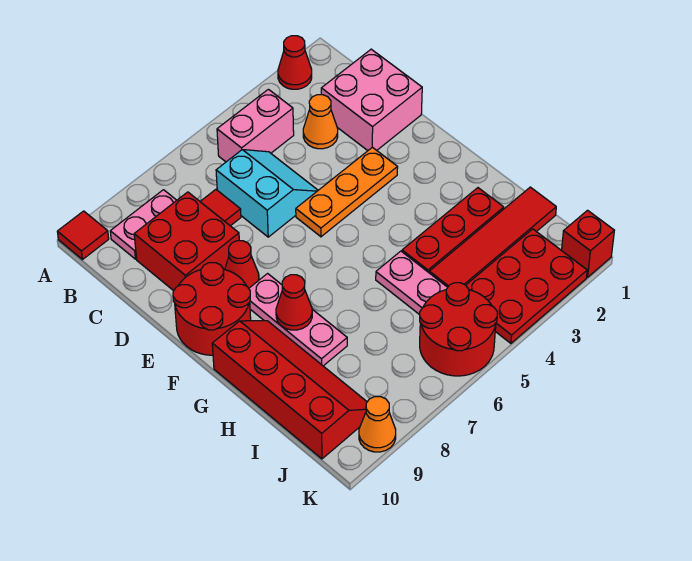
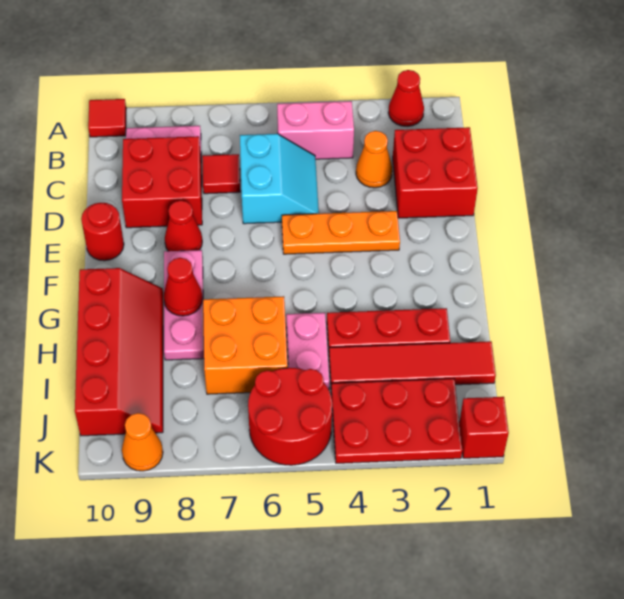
pink brick C1:D2 level 1 -> red brick C1:D2 level 1
red round brick E9:F10 level 1 -> red round brick E10 level 1
none -> orange brick H6:I7 level 1

